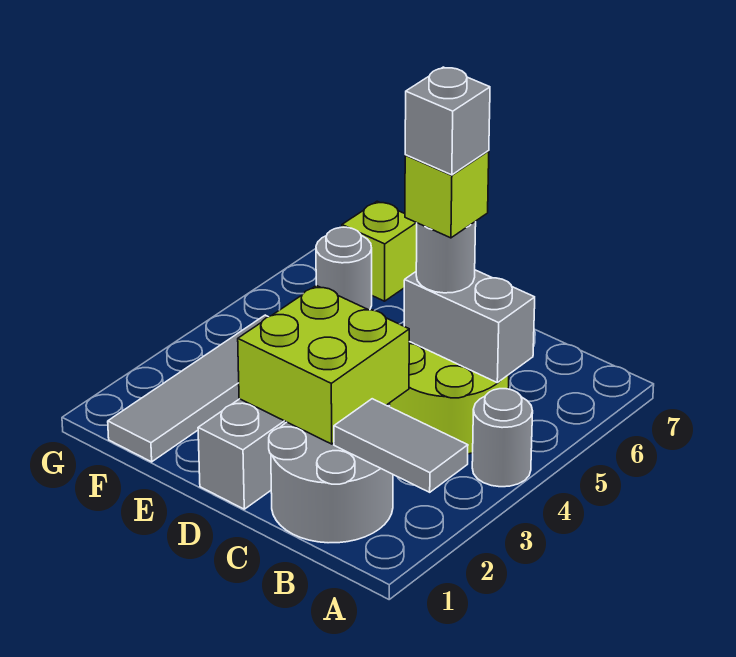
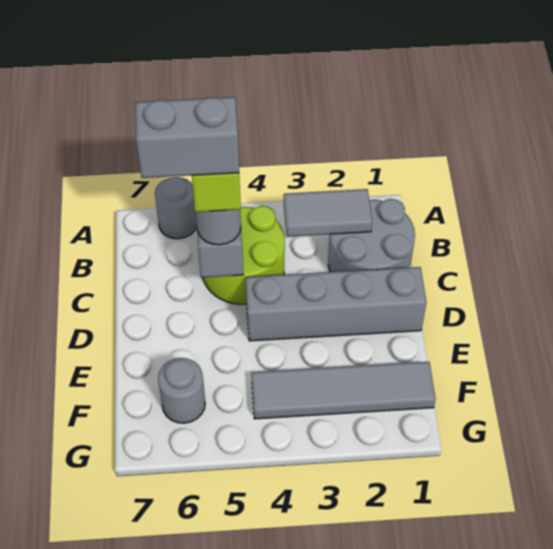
grey tile A2:B2 level 2 -> grey tile B2:B3 level 2
grey round brick A4 level 1 -> grey round brick A6 level 1
lime brick C2:D3 level 2 -> none
grey brick C5 level 5 -> grey brick C5:C6 level 5
lime brick F7 level 1 -> none

